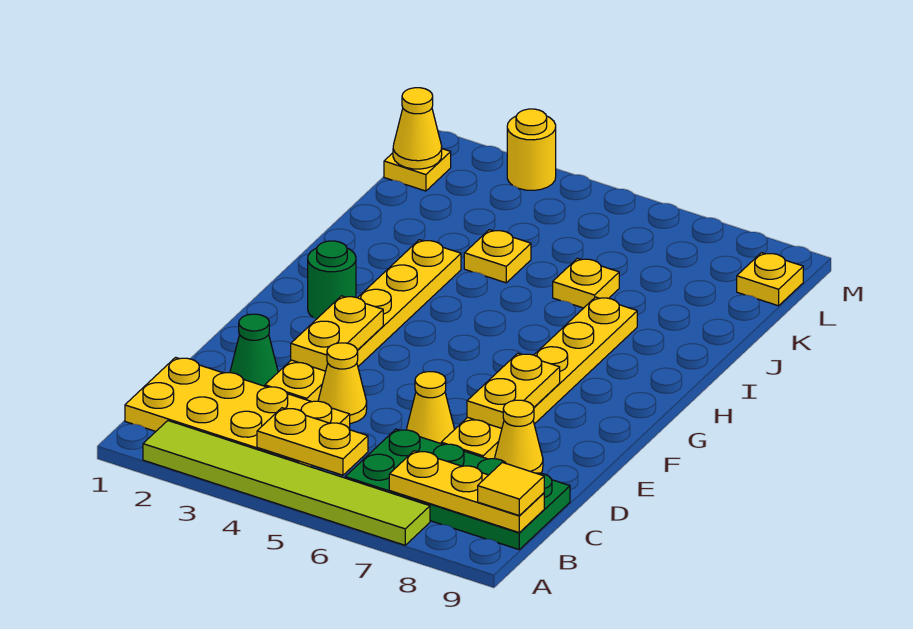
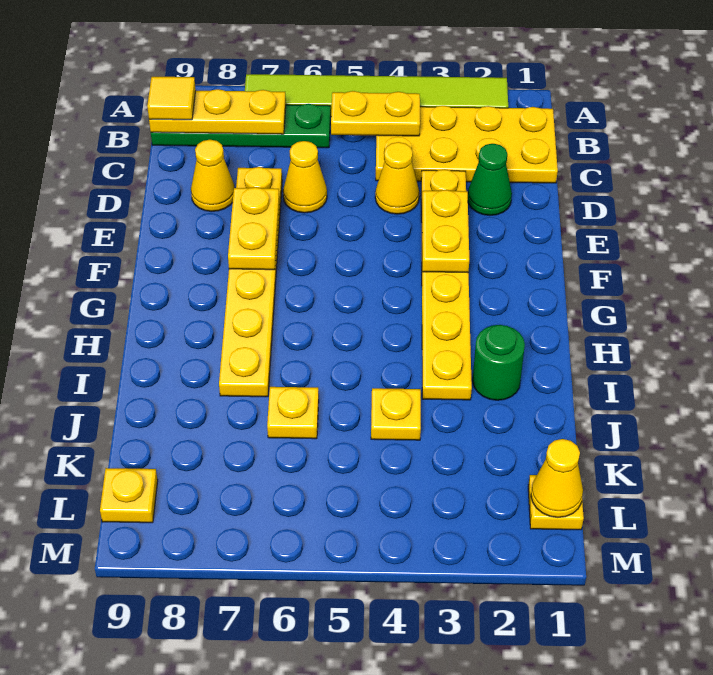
green plate B6:C9 level 1 -> green plate B6:B9 level 1
green round brick G2 level 1 -> green round brick I2 level 1
yellow round brick M3 level 1 -> none

